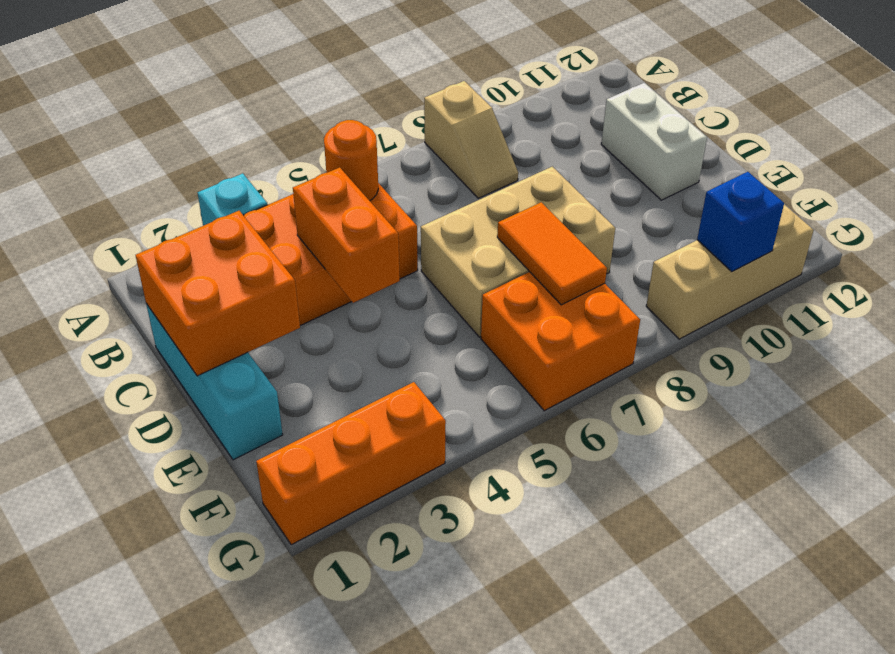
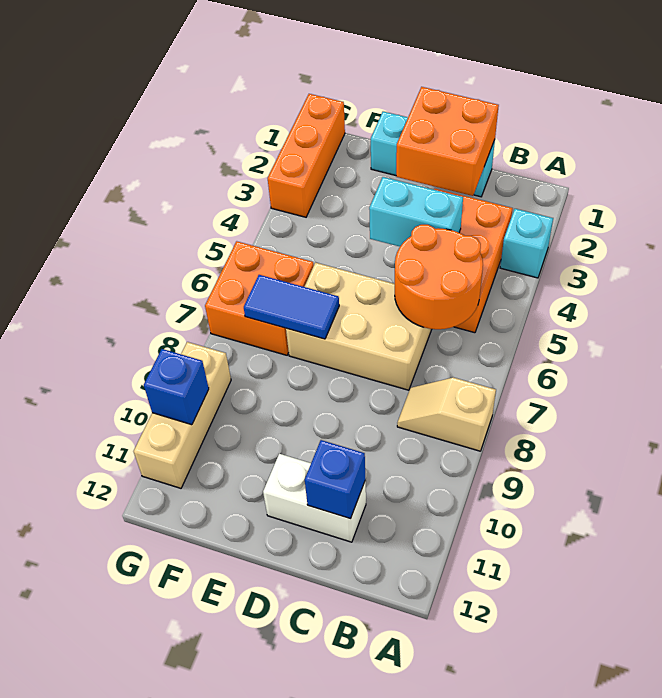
orange round brick B5 level 2 -> orange round brick B5:C6 level 2
orange brick C4:D4 level 2 -> cyan brick C4:D4 level 2
none -> blue brick C11 level 2
tan brick D6:E8 level 1 -> tan brick C6:E7 level 1
orange tile E7:F7 level 2 -> blue tile E7:F7 level 2

